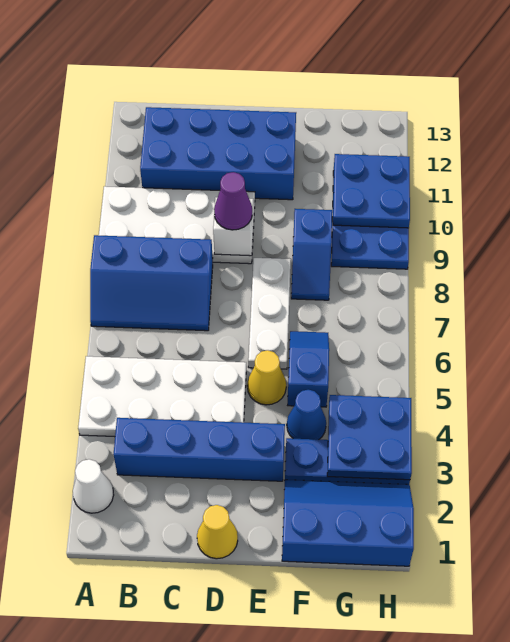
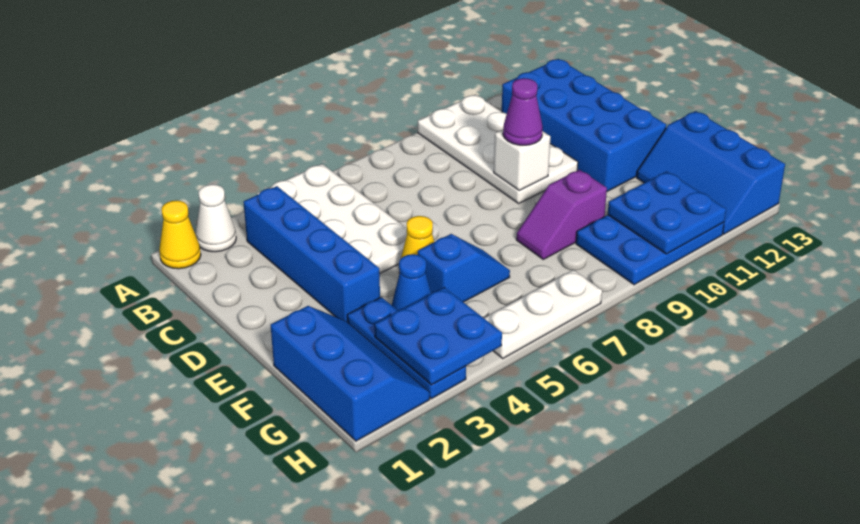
blue slope A7:C8 level 1 top 8 -> blue slope F12:H13 level 1 top 13
yellow cone D1 level 1 -> yellow cone A1 level 1
white plate E6:E8 level 1 -> white plate H5:H7 level 1
blue slope F8:F9 level 1 top 9 -> purple slope F8:F9 level 1 top 9

